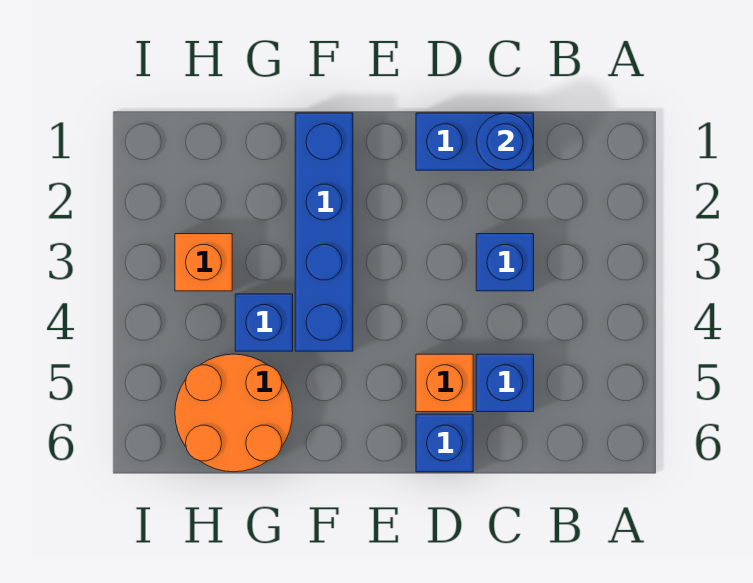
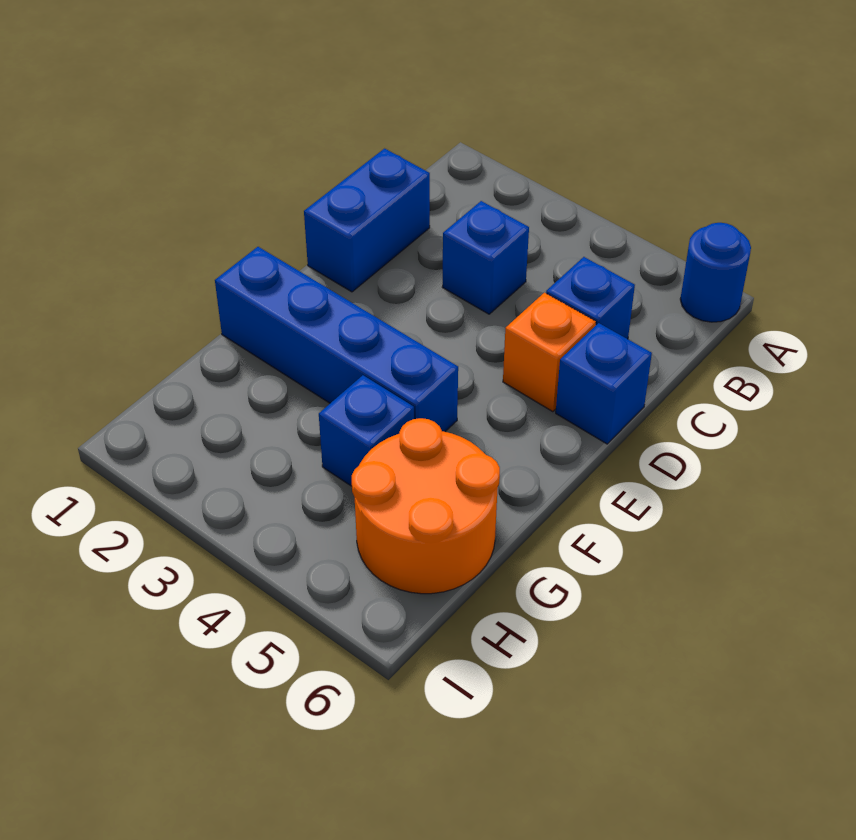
blue round brick C1 level 2 -> blue round brick A6 level 1
orange brick H3 level 1 -> none

